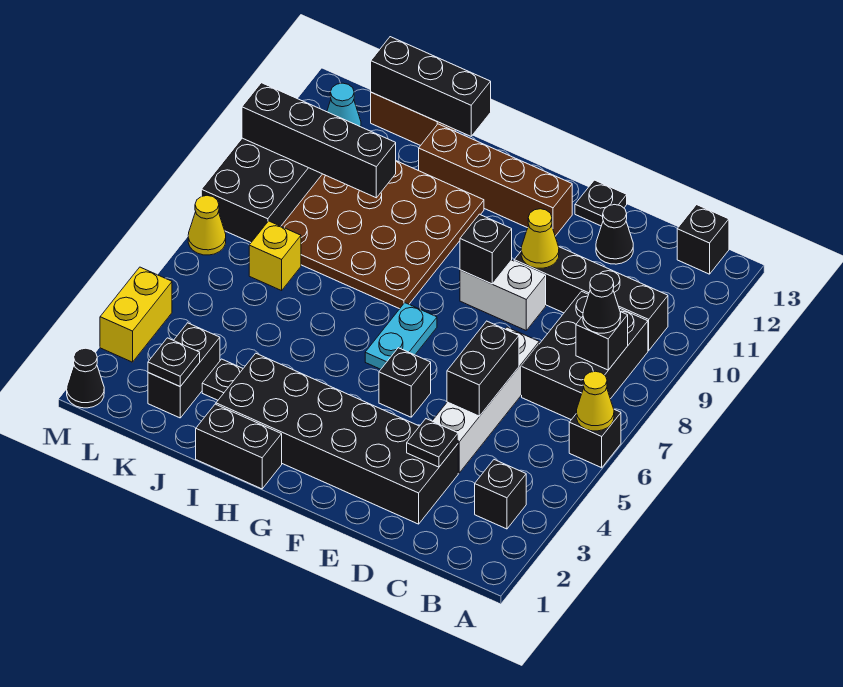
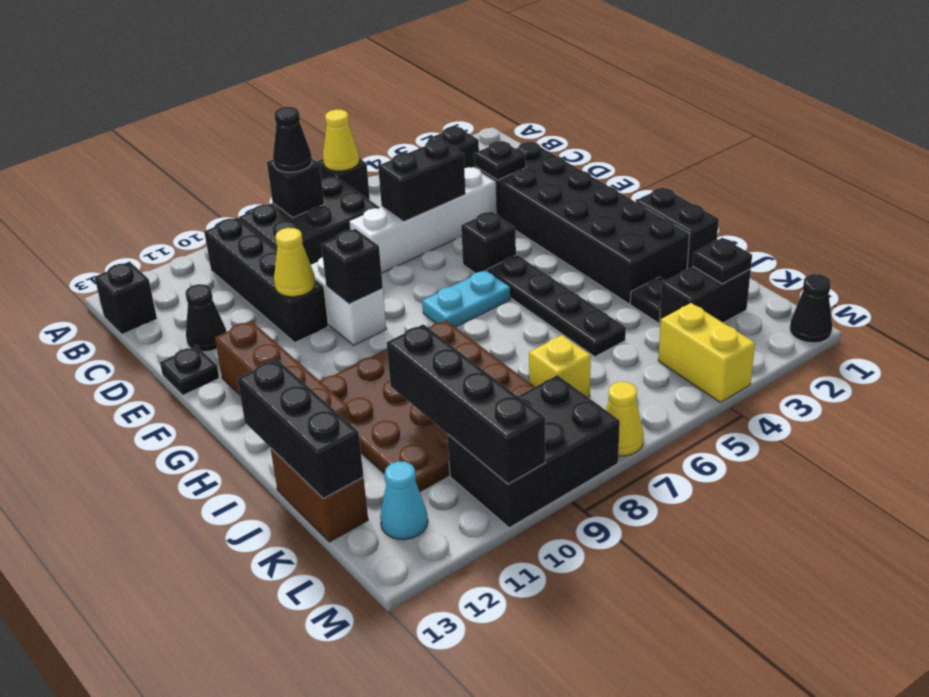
none -> black plate G5:J5 level 1
yellow brick M3:M4 level 1 -> yellow brick L4:M4 level 1

